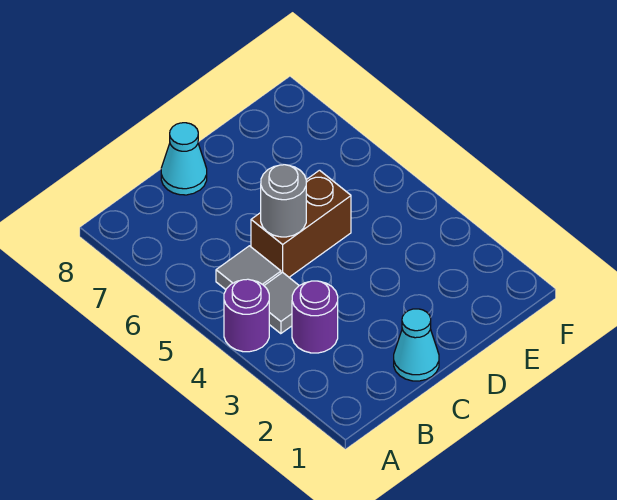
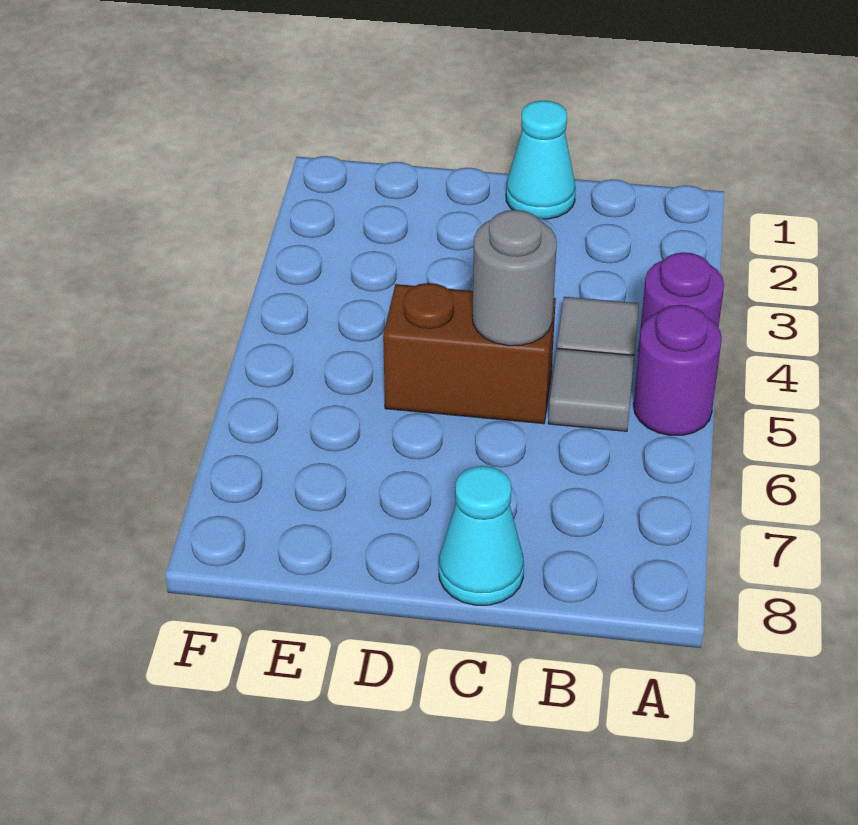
purple round brick B3 level 1 -> purple round brick A5 level 1

